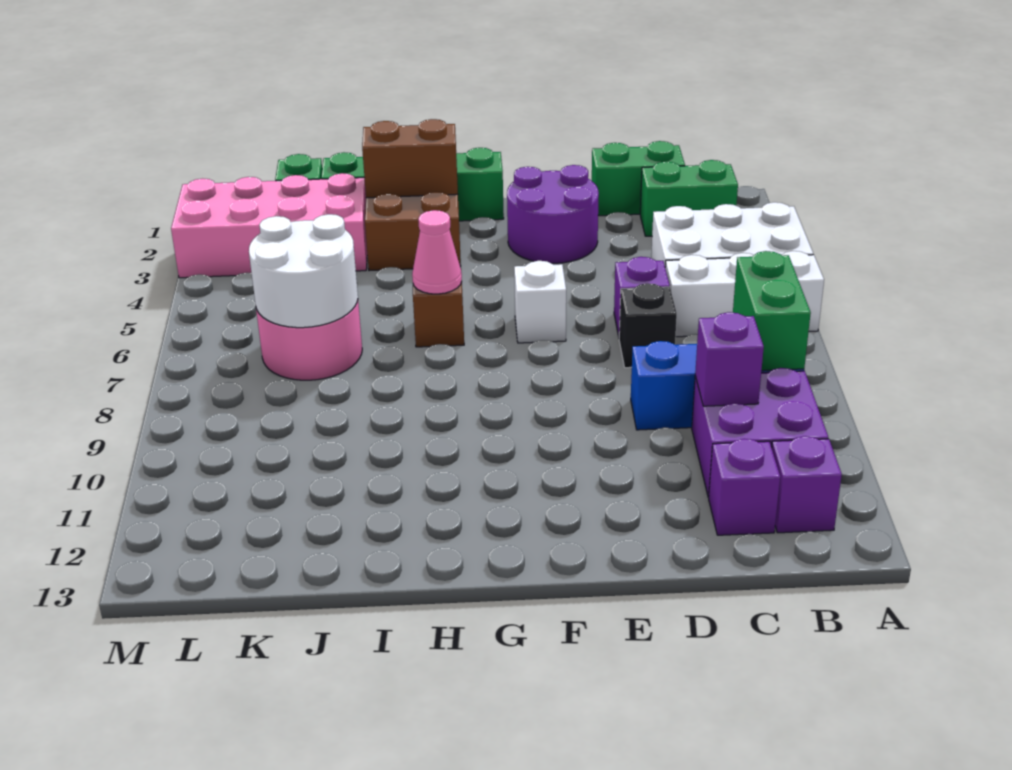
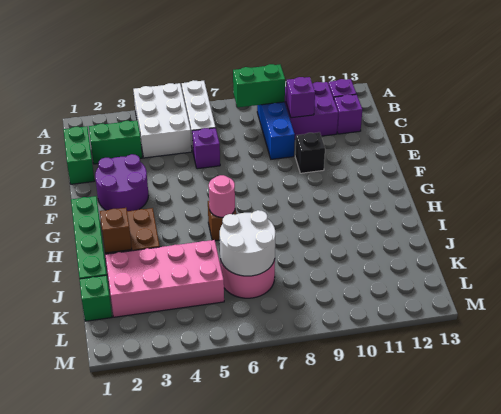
green brick B2:C2 level 1 -> green brick C2:C3 level 1
black brick D7 level 1 -> black brick E10 level 1
white brick F6 level 1 -> none
brown brick H2:I2 level 2 -> brown brick I2 level 2
pink cone H6 level 2 -> pink round brick H6 level 2
pink brick J2:M3 level 1 -> pink brick J2:K5 level 1

